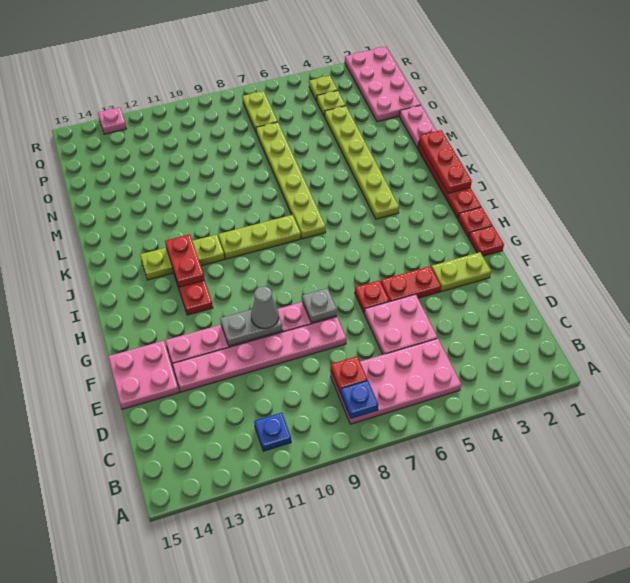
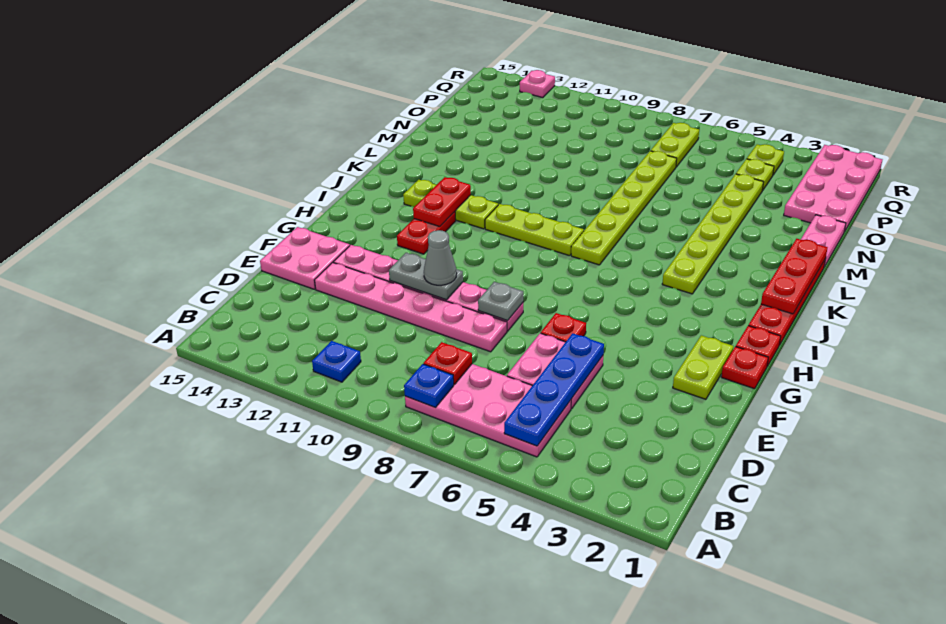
none -> blue plate B5:E5 level 2
lime plate F2:F3 level 1 -> lime plate F2:G2 level 1
red plate F4:F5 level 1 -> none

